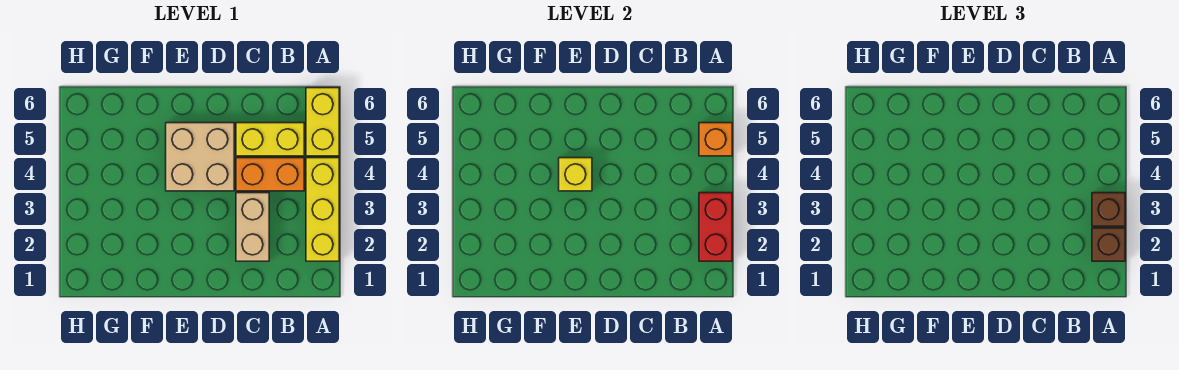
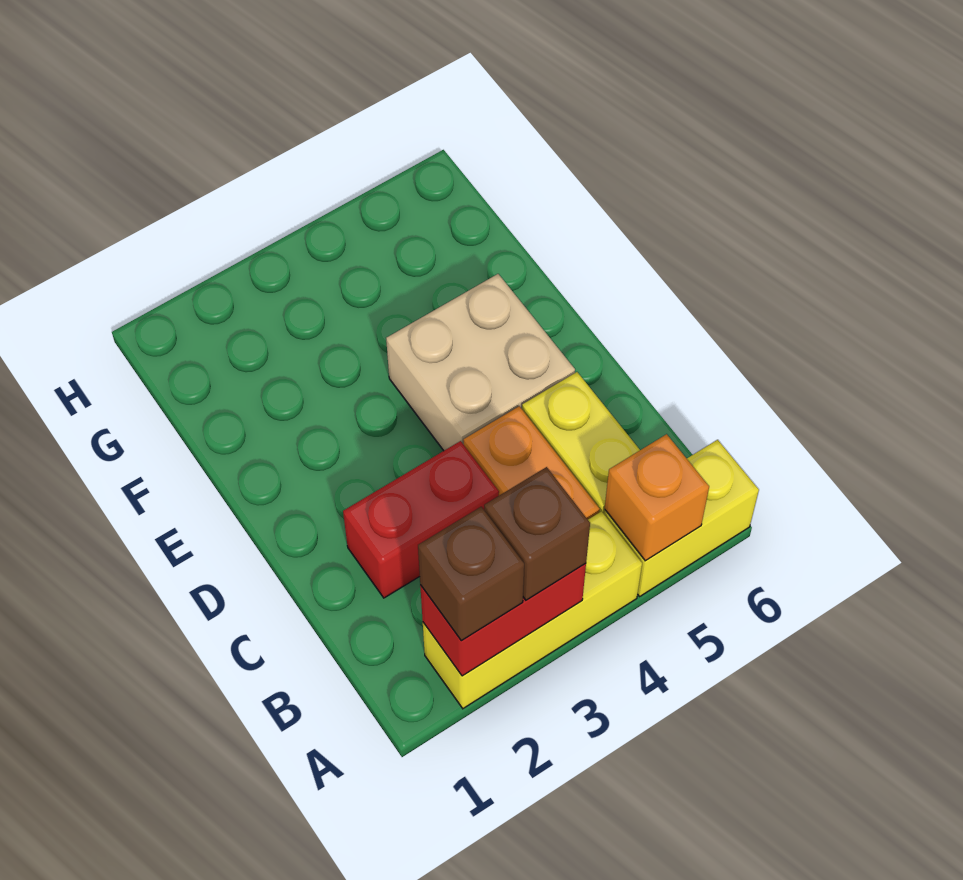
tan brick C2:C3 level 1 -> red brick C2:C3 level 1
yellow brick E4 level 2 -> none

